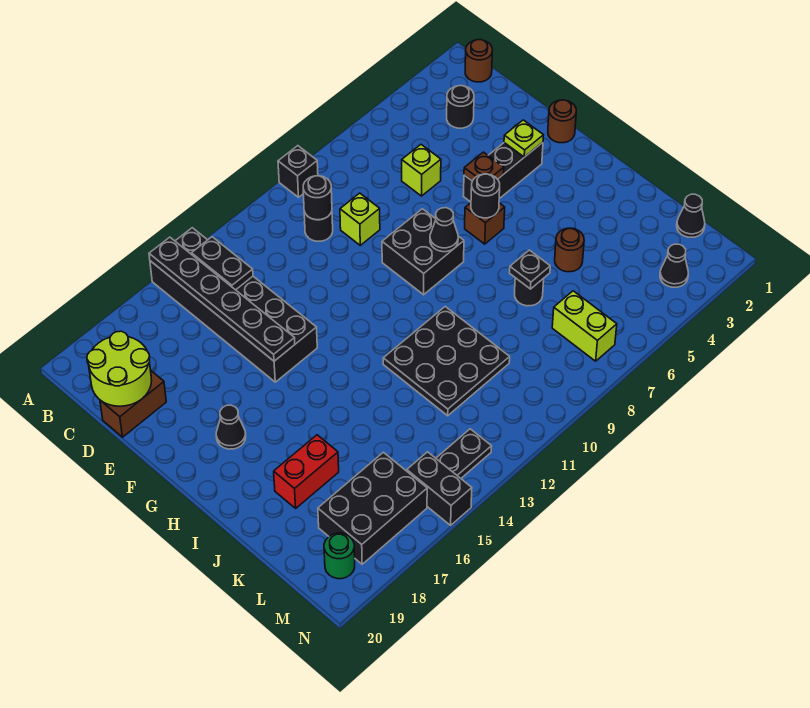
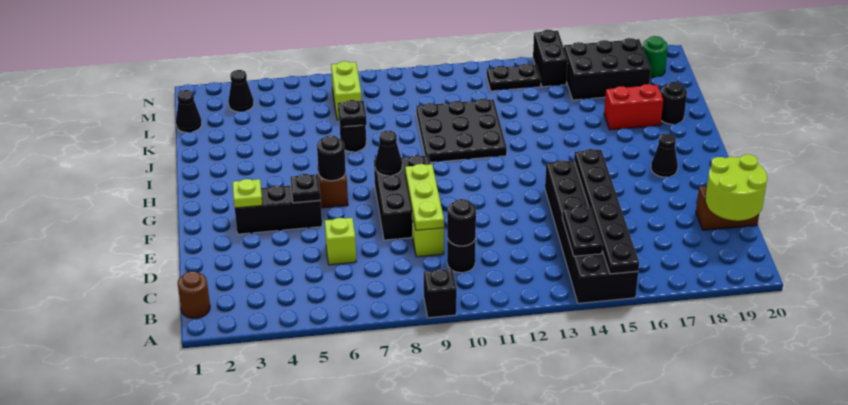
black round brick C3 level 1 -> black round brick J19 level 1
none -> lime plate D9:F9 level 2
brown round brick F1 level 1 -> none
brown plate F5 level 2 -> black plate F5 level 2
black brick F8:G9 level 1 -> black brick E8:G9 level 1
brown round brick J5 level 1 -> none

